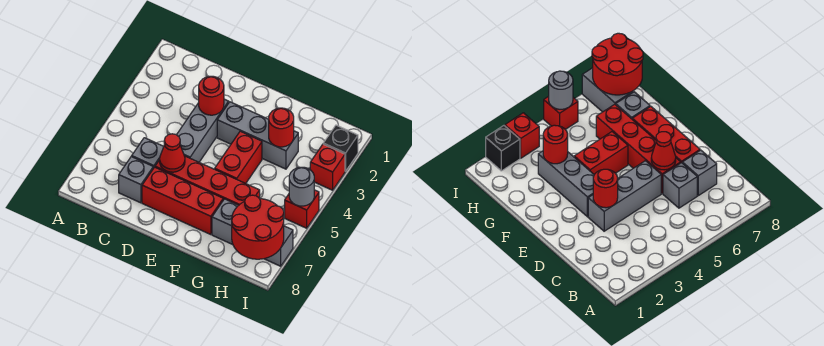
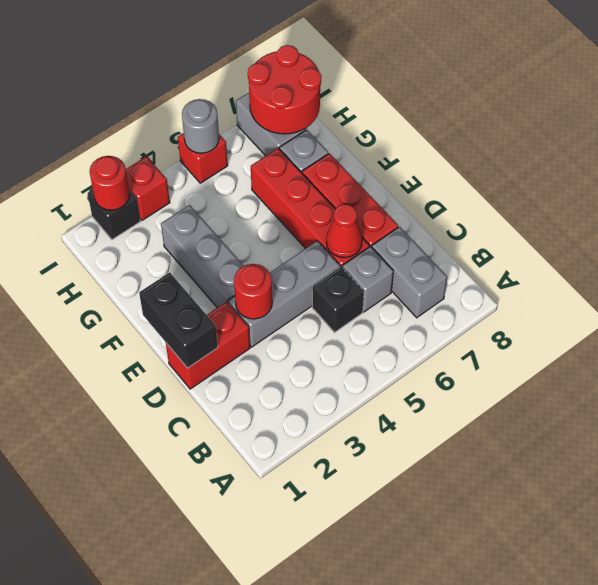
none -> black brick C5 level 1
grey brick C7 level 1 -> grey brick B7:C7 level 1
none -> black brick D1:E1 level 2
red brick F4:F5 level 1 -> red brick D1:D2 level 1
red round brick G3 level 2 -> red round brick I2 level 2

